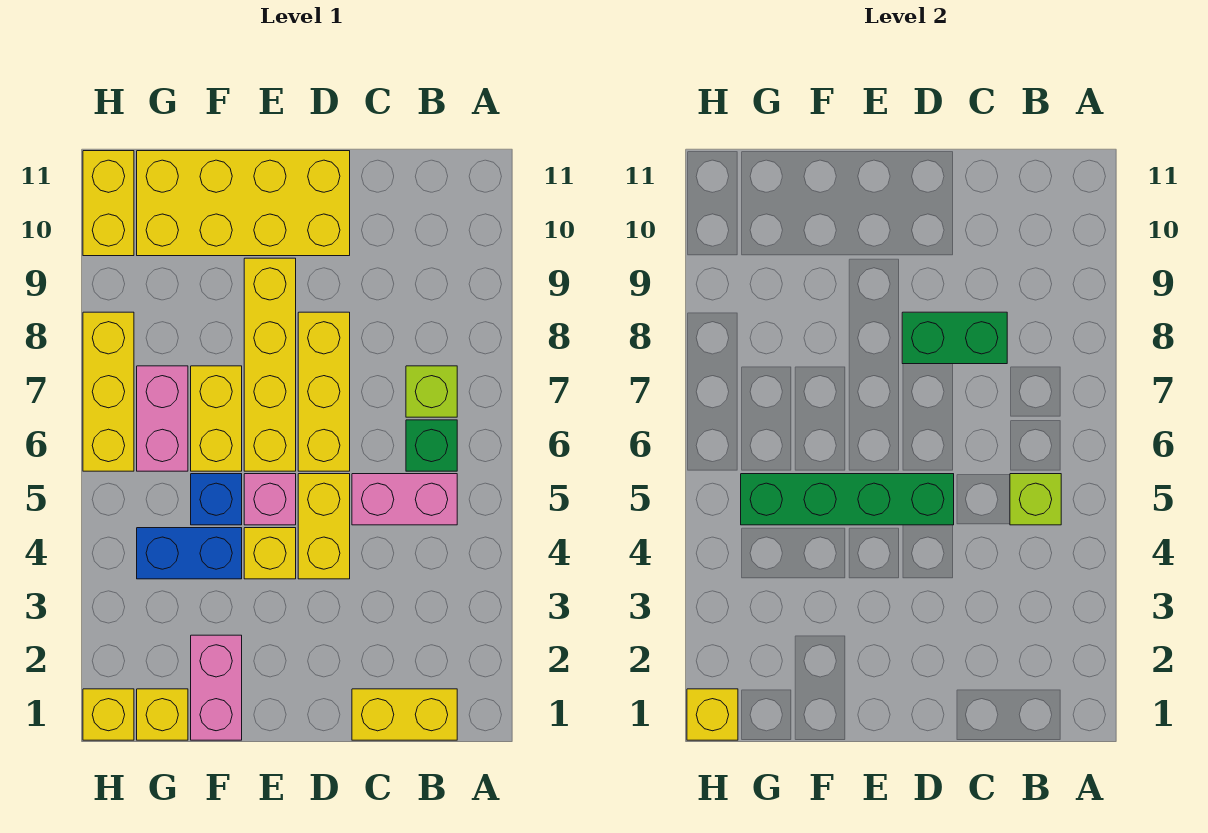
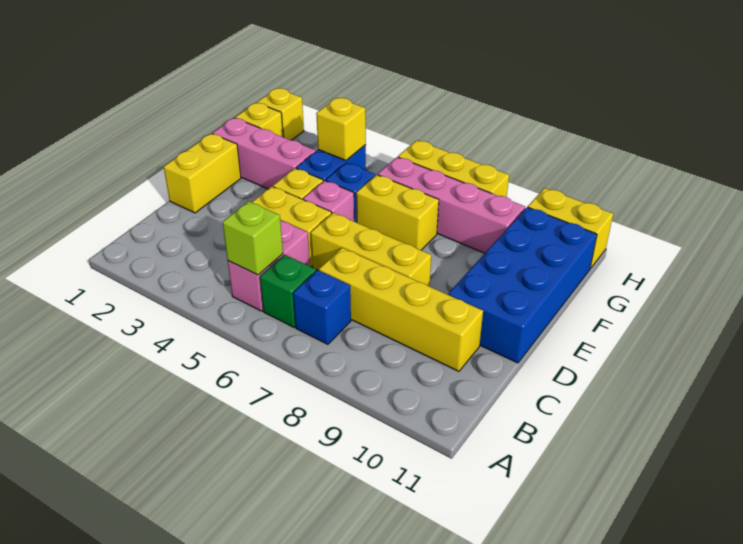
yellow brick B1:C1 level 1 -> yellow brick D1:E1 level 1
lime brick B7 level 1 -> blue brick B7 level 1
green brick C8:D8 level 2 -> none
green brick D5:G5 level 2 -> none
yellow brick D10:G11 level 1 -> blue brick D10:G11 level 1
yellow brick E6:E9 level 1 -> yellow brick C7:C10 level 1
pink brick F1:F2 level 1 -> pink brick F1:F3 level 1
pink brick G6:G7 level 1 -> pink brick G6:G9 level 1
yellow brick H1 level 2 -> yellow brick G4 level 2

